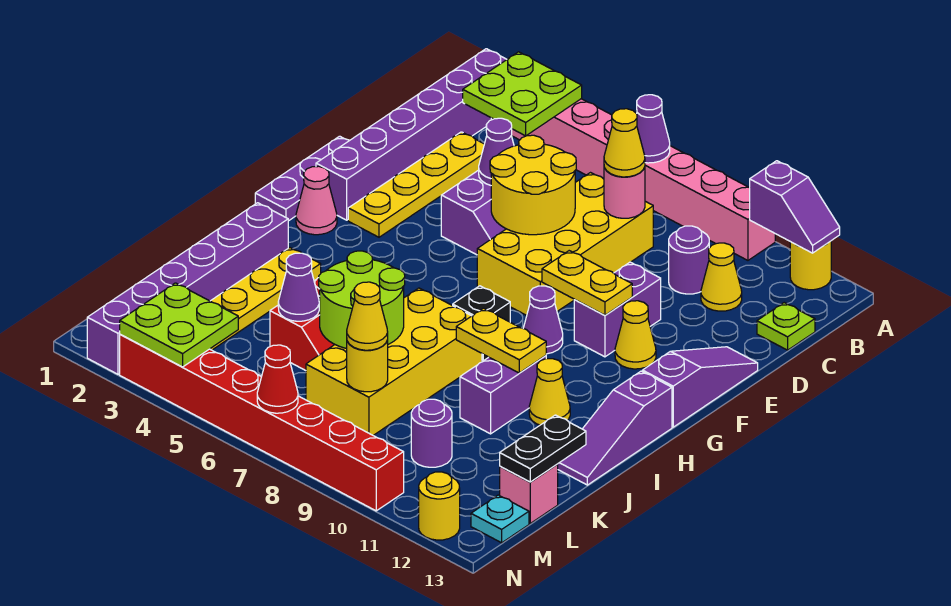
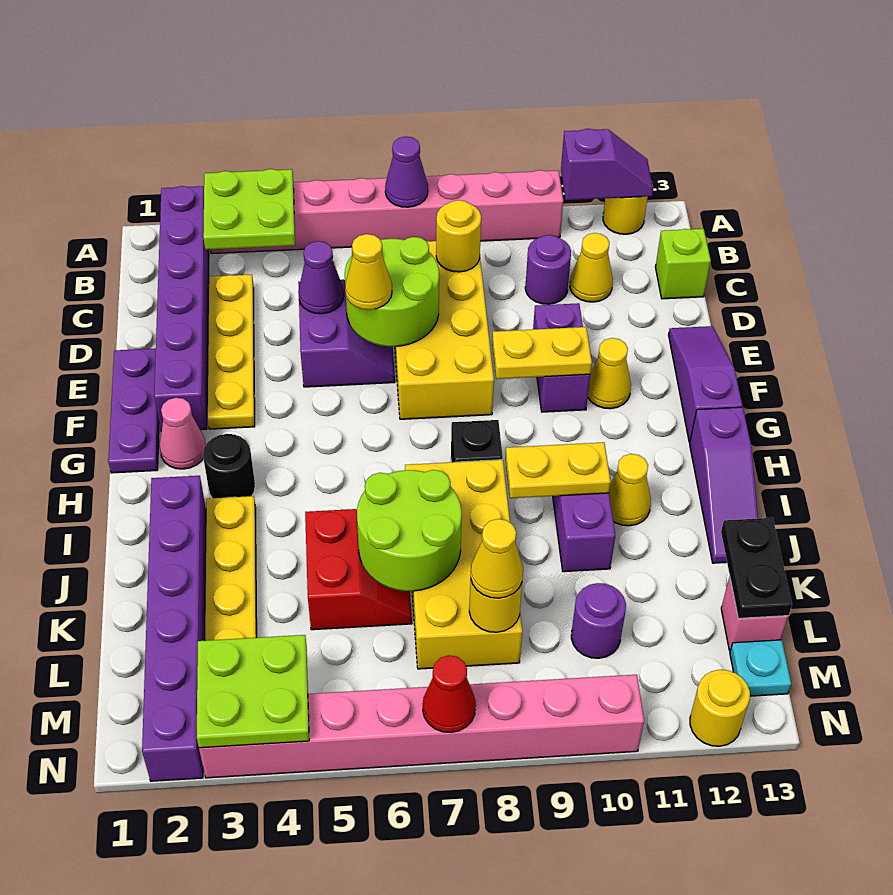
pink round brick C8 level 2 -> yellow round brick C8 level 2
yellow cone C8 level 3 -> yellow cone E6 level 3
lime plate C13 level 1 -> lime brick C13 level 1
yellow round brick D6:E7 level 2 -> lime round brick D6:E7 level 2
purple cone G9 level 1 -> none
none -> black round brick H3 level 1
purple cone K5 level 2 -> none
red brick N3:N10 level 1 -> pink brick N3:N10 level 1

